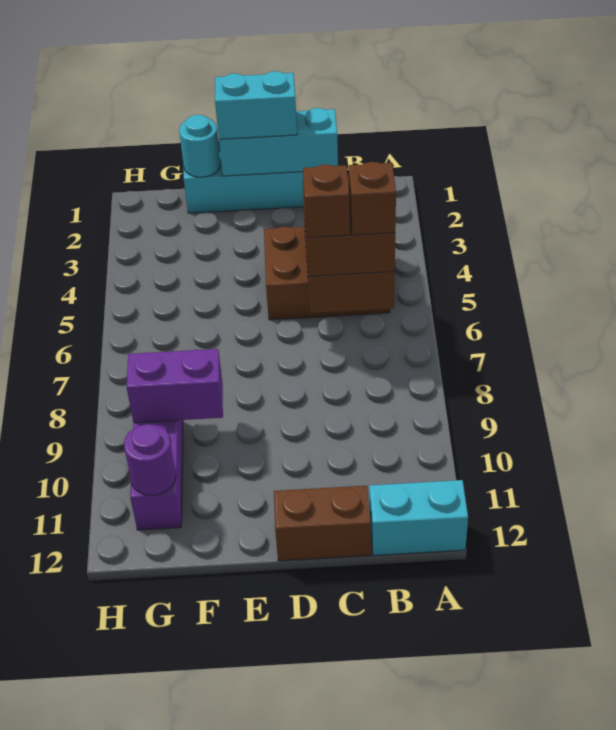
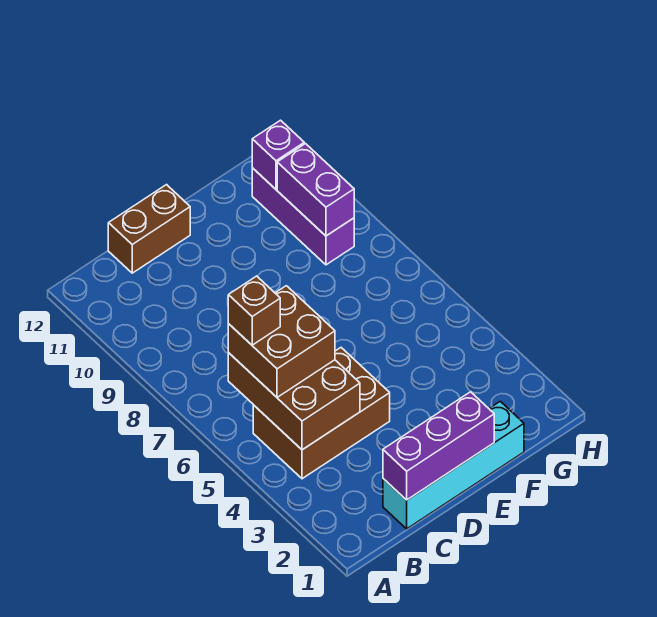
cyan brick A12:B12 level 1 -> none
cyan brick C1:E1 level 2 -> purple brick C1:E1 level 2
brown brick C6 level 4 -> none
cyan brick D1:E1 level 3 -> none
cyan round brick F1 level 2 -> none
purple brick F9:G9 level 2 -> purple brick G9:G10 level 2
purple round brick G11 level 2 -> purple brick G11 level 2

